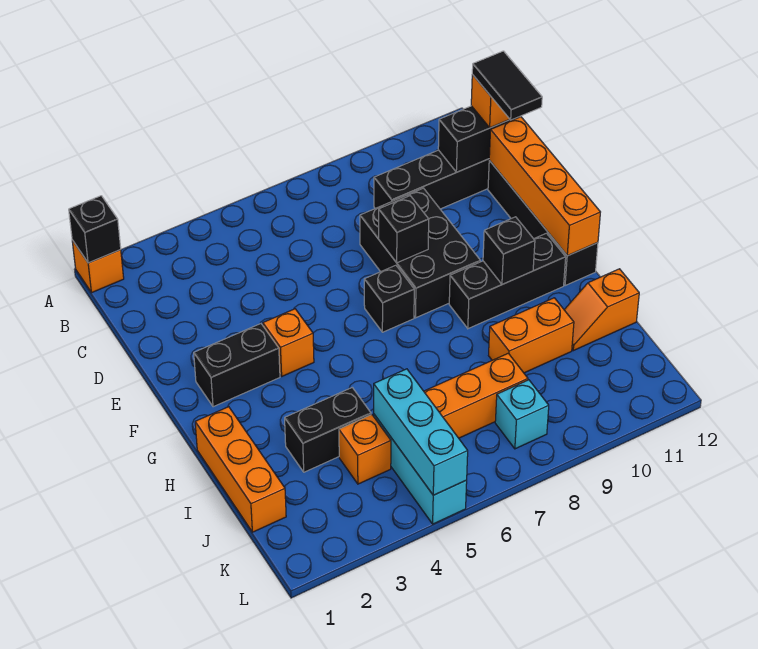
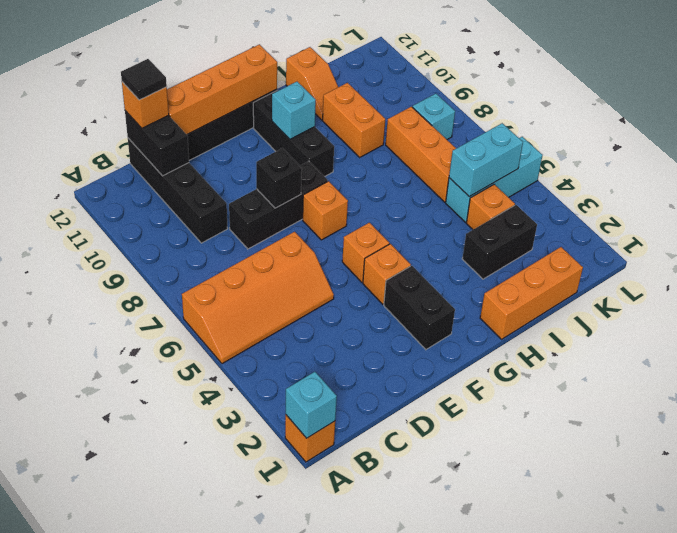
black brick A1 level 2 -> cyan brick A1 level 2
none -> orange slope A5:D6 level 1 top 6
black tile C12:D12 level 4 -> black tile C12 level 4
black brick D8:F9 level 1 -> black brick D8:F8 level 1
none -> orange brick F5 level 1
black brick F7 level 1 -> orange brick F7 level 1
black brick G10 level 2 -> cyan brick G10 level 2
black brick I3:I4 level 1 -> black brick I3:J3 level 1
cyan brick J5:L5 level 2 -> cyan brick J5:K5 level 2

